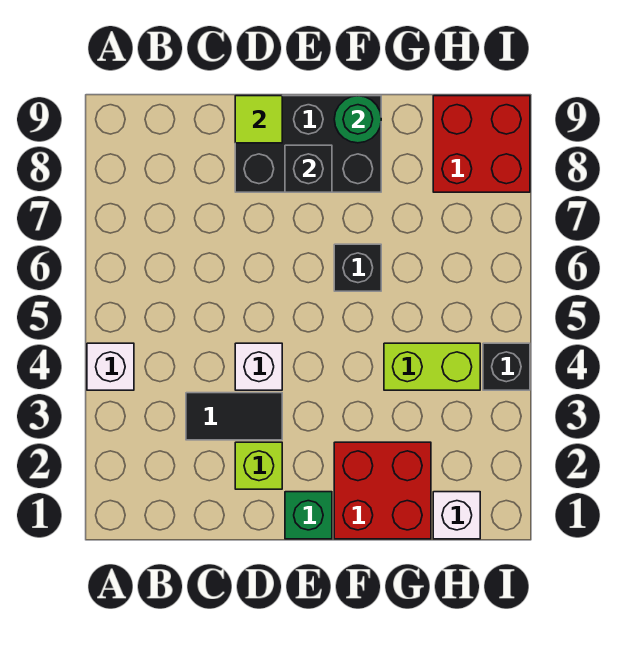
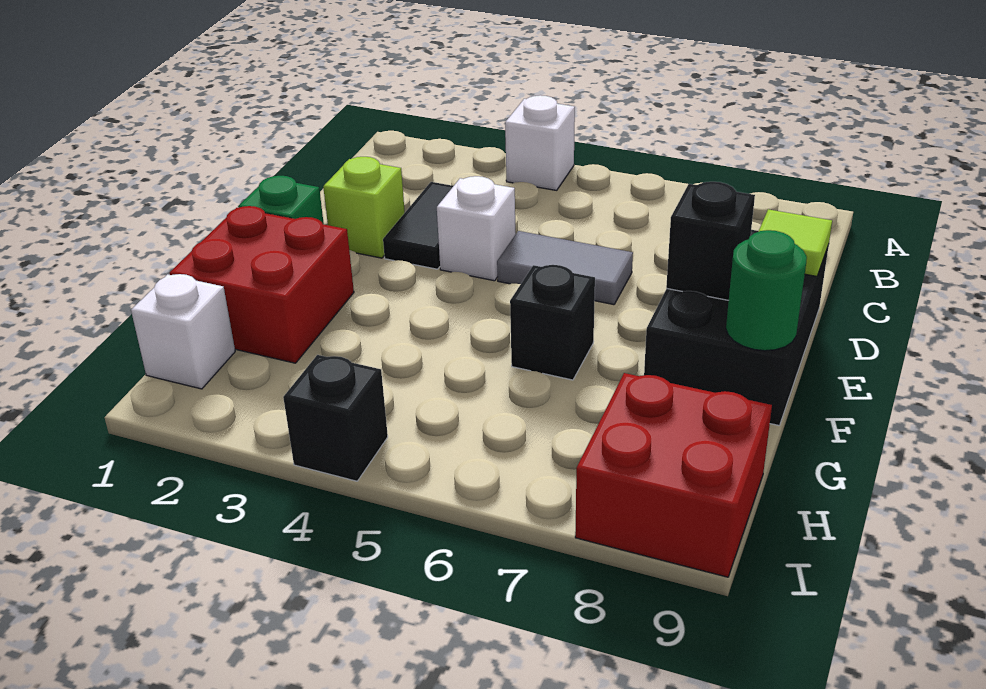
none -> grey tile D5:D6 level 1
lime brick G4:H4 level 1 -> none

